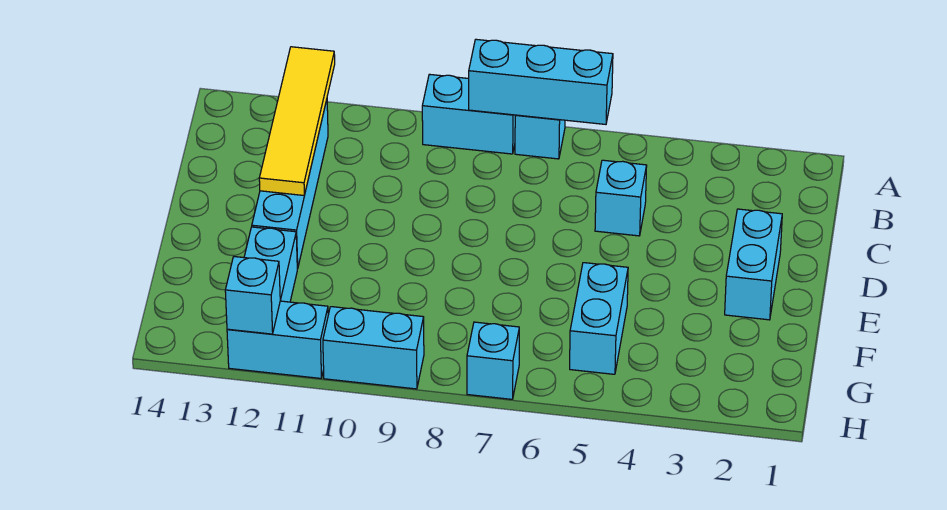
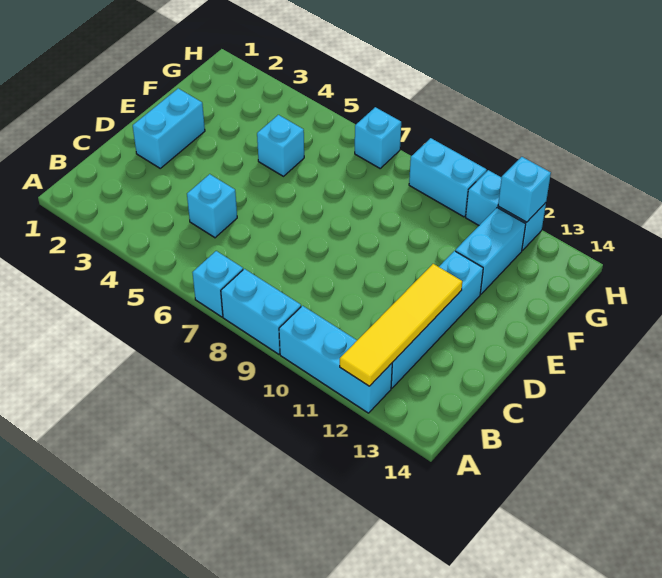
cyan brick A6:A8 level 2 -> cyan brick A10:A12 level 1
cyan brick F5:G5 level 1 -> cyan brick F5 level 1

